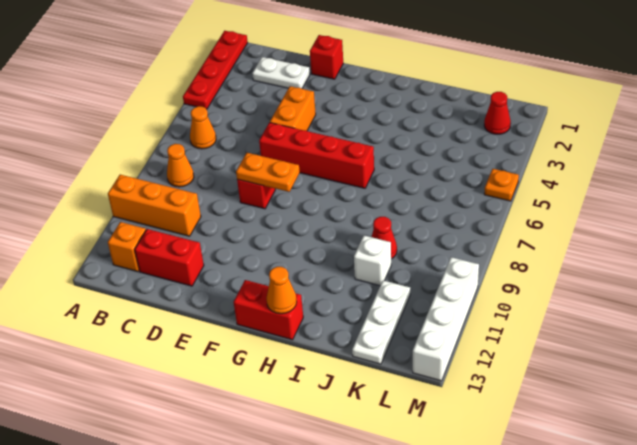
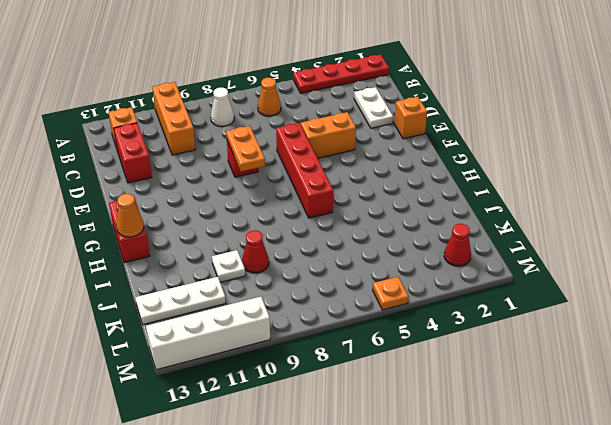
orange cone B8 level 1 -> white cone B8 level 1
red brick E1 level 1 -> orange brick E1 level 1
white brick J10 level 1 -> white plate J10 level 1

